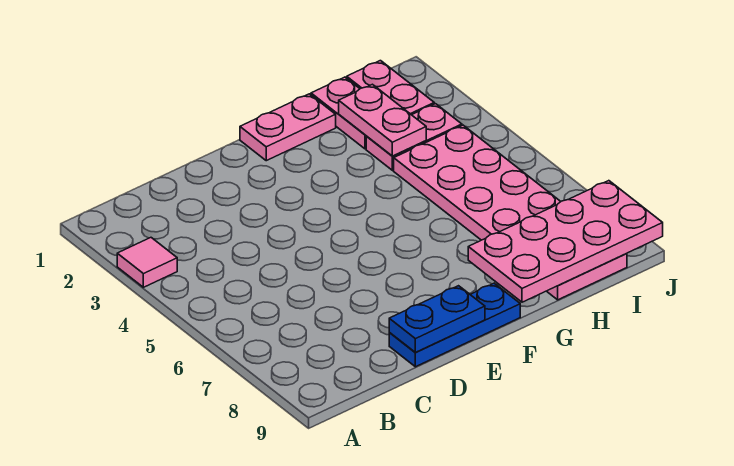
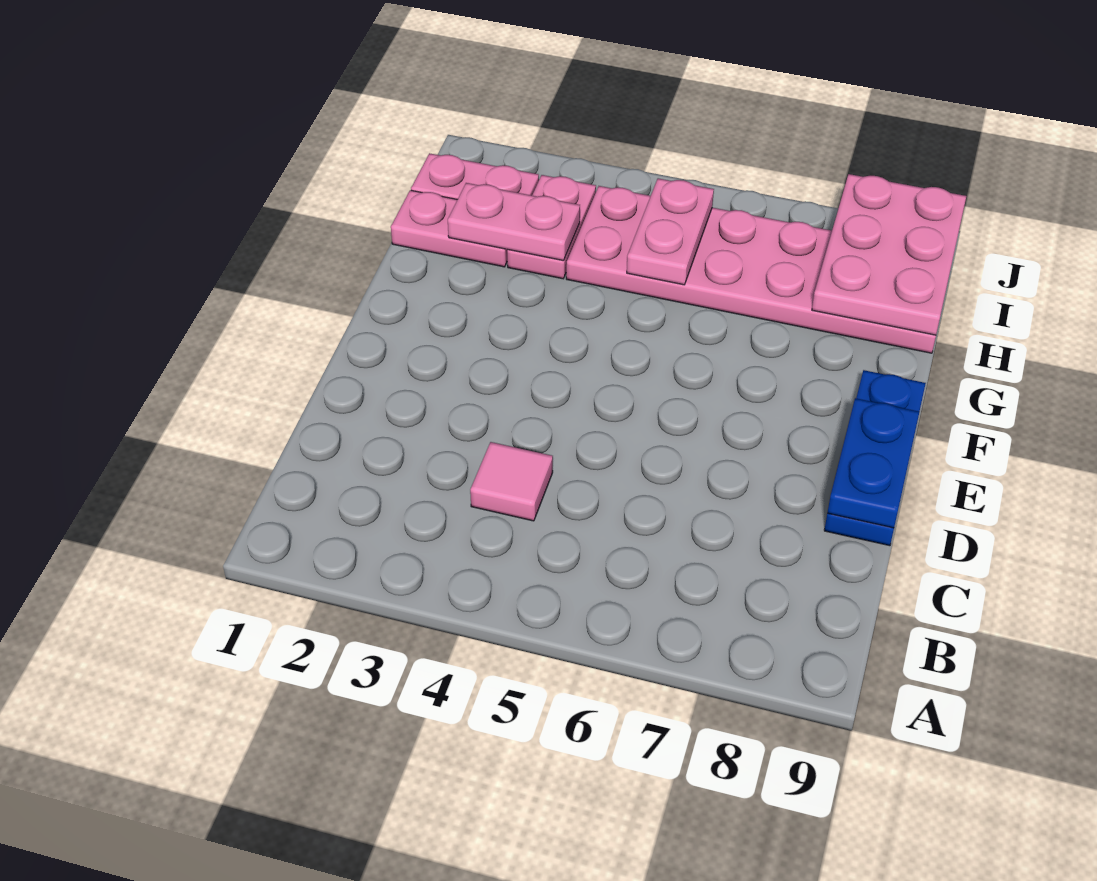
pink tile A3 level 1 -> pink tile C4 level 1
pink plate F1:G1 level 1 -> pink plate H5:I5 level 2
pink plate G8:J9 level 2 -> pink plate H8:J9 level 2

